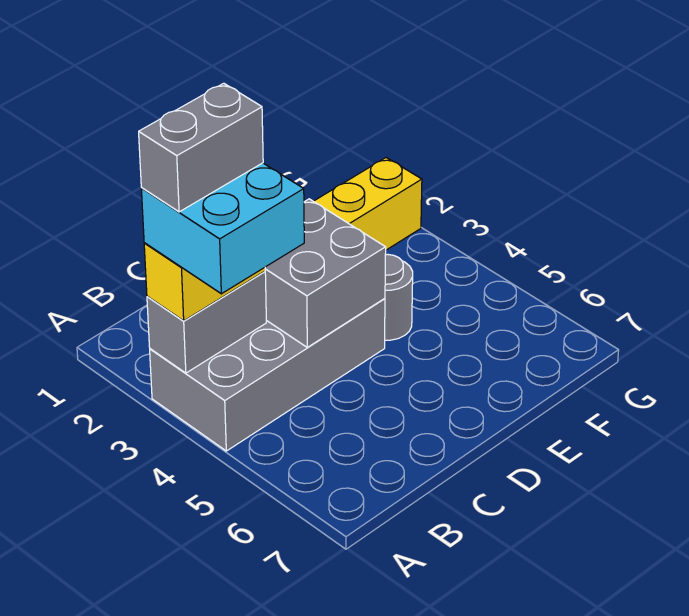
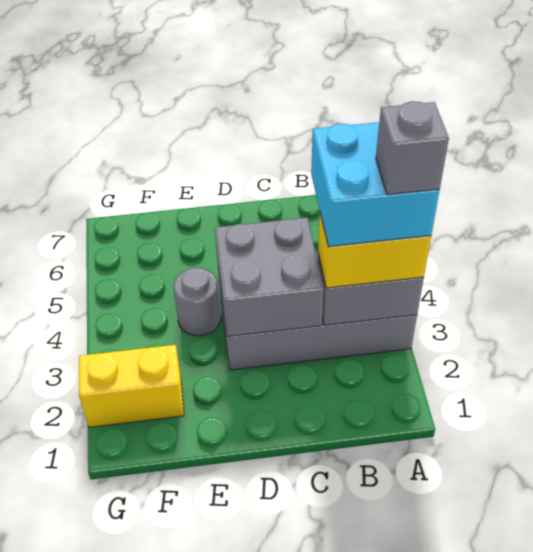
grey brick A3:B3 level 5 -> grey brick A3 level 5

